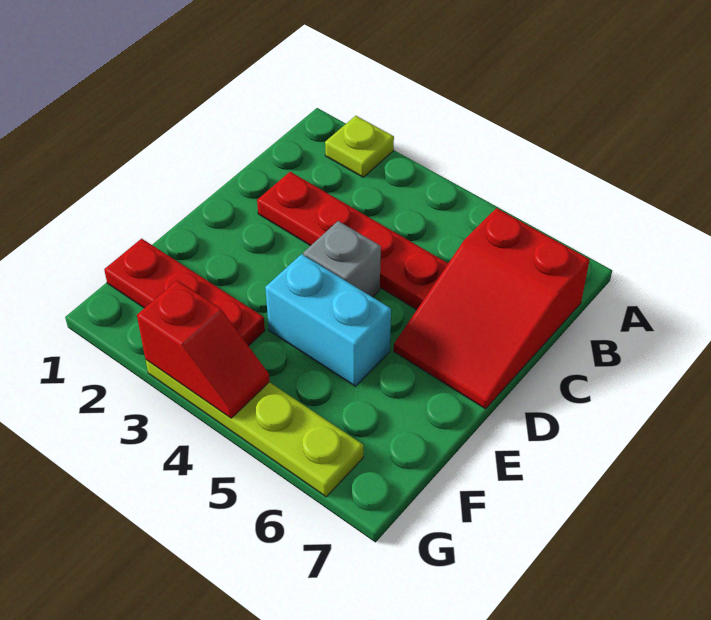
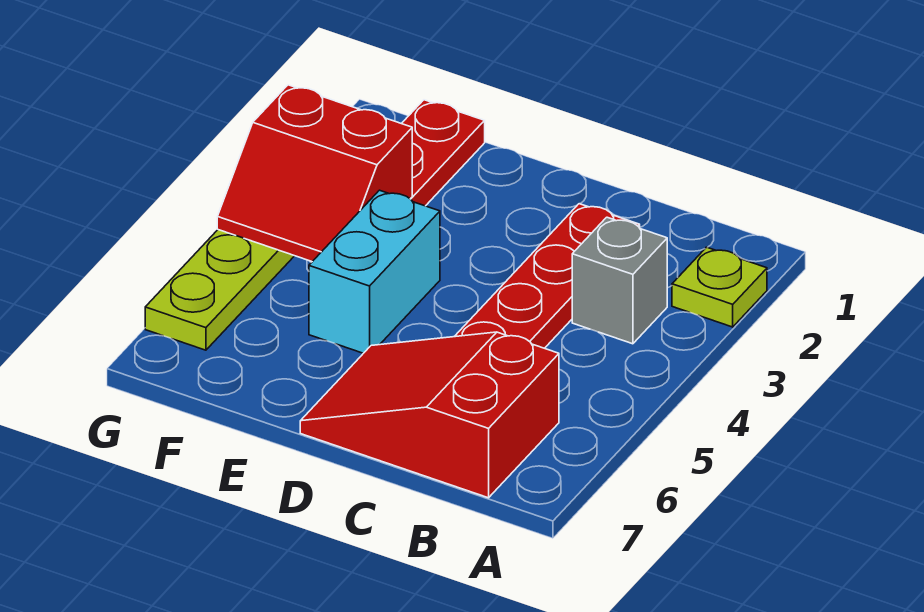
grey brick D4 level 1 -> grey brick B3 level 1
red slope G3:G4 level 2 top 3 -> red slope F3:G4 level 2 top 3

